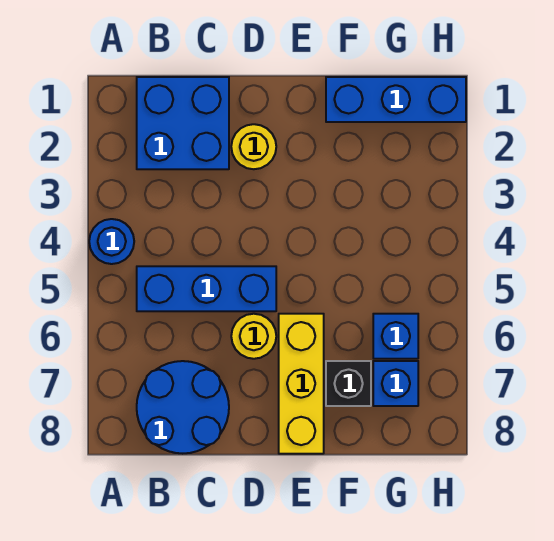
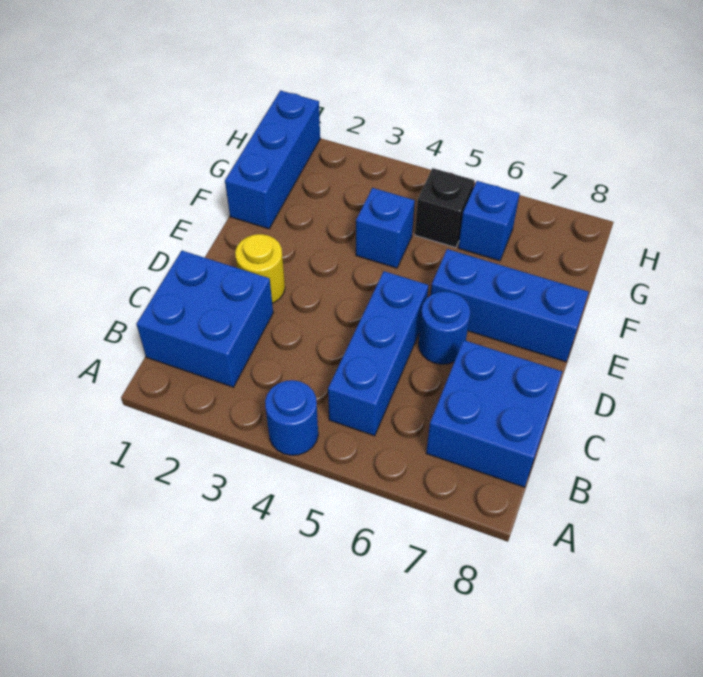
blue round brick B7:C8 level 1 -> blue brick B7:C8 level 1
yellow round brick D6 level 1 -> blue round brick D6 level 1
yellow brick E6:E8 level 1 -> blue brick E6:E8 level 1
black brick F7 level 1 -> black brick G5 level 1
blue brick G7 level 1 -> blue brick F4 level 1

